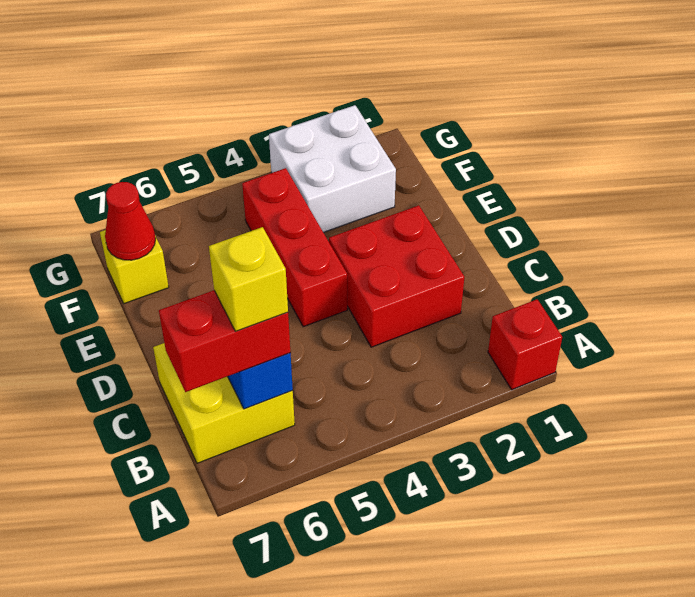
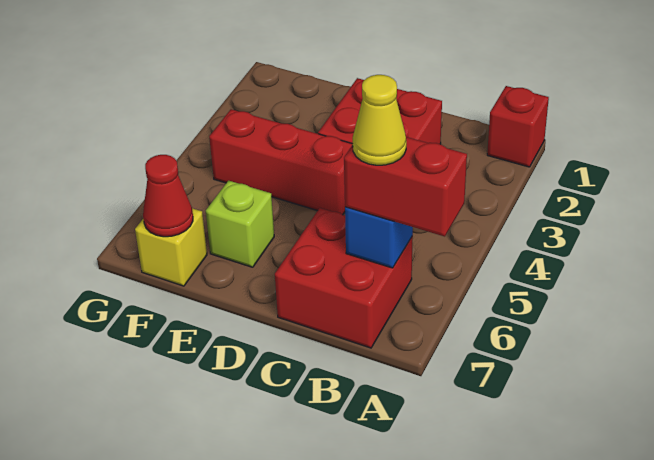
yellow brick B6:C7 level 1 -> red brick B6:C7 level 1
red brick B6:B7 level 3 -> red brick A6:B6 level 3
yellow brick B6 level 4 -> yellow cone B6 level 4
none -> lime brick E6 level 1
white brick F2:G3 level 1 -> none

